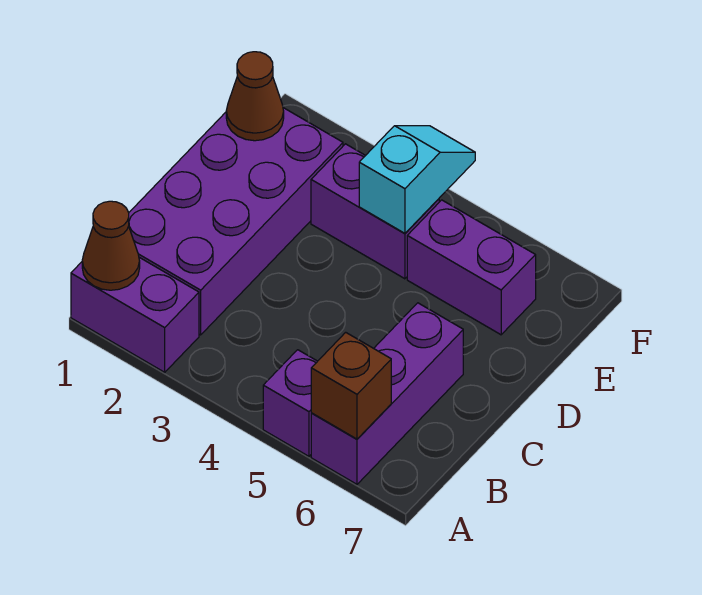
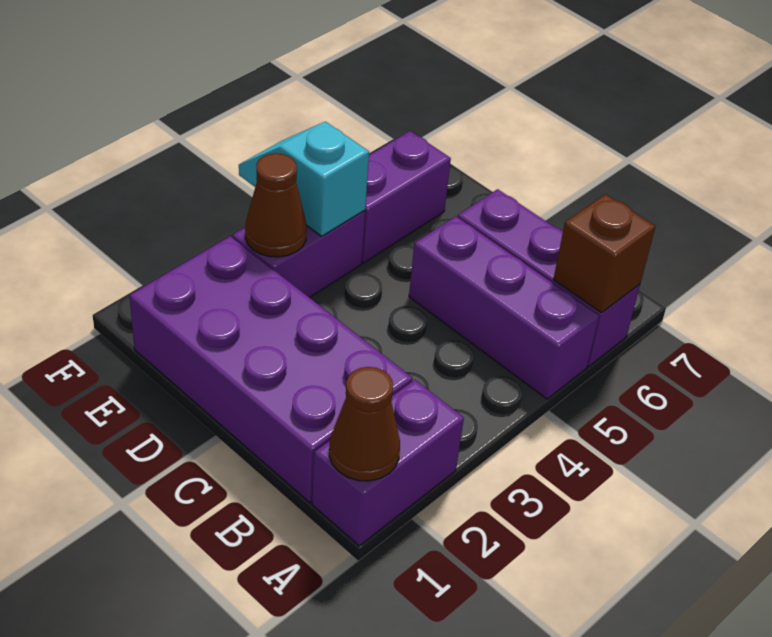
purple brick A5 level 1 -> purple brick A5:C5 level 1
brown cone E1 level 2 -> brown cone E3 level 2

